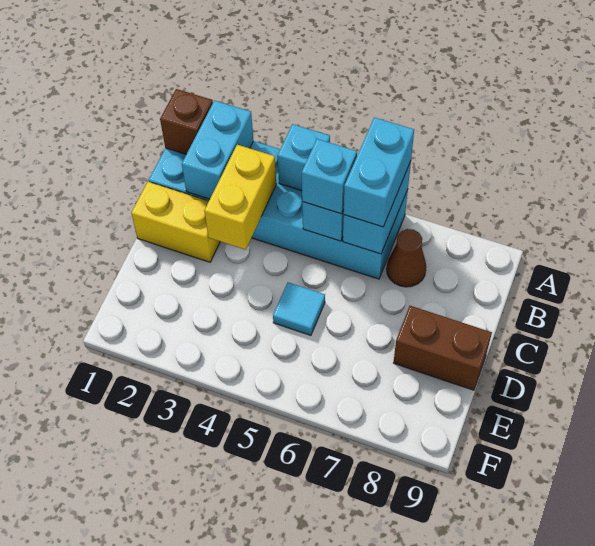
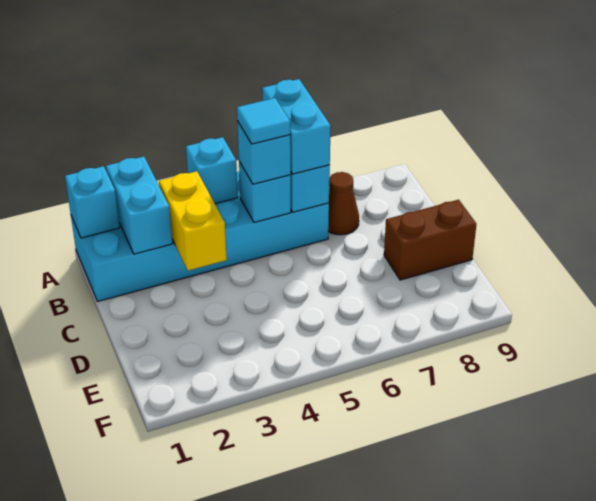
brown brick A1 level 2 -> cyan brick A1 level 2
yellow brick C1:C2 level 1 -> none
cyan tile D5 level 1 -> cyan tile B5 level 4

